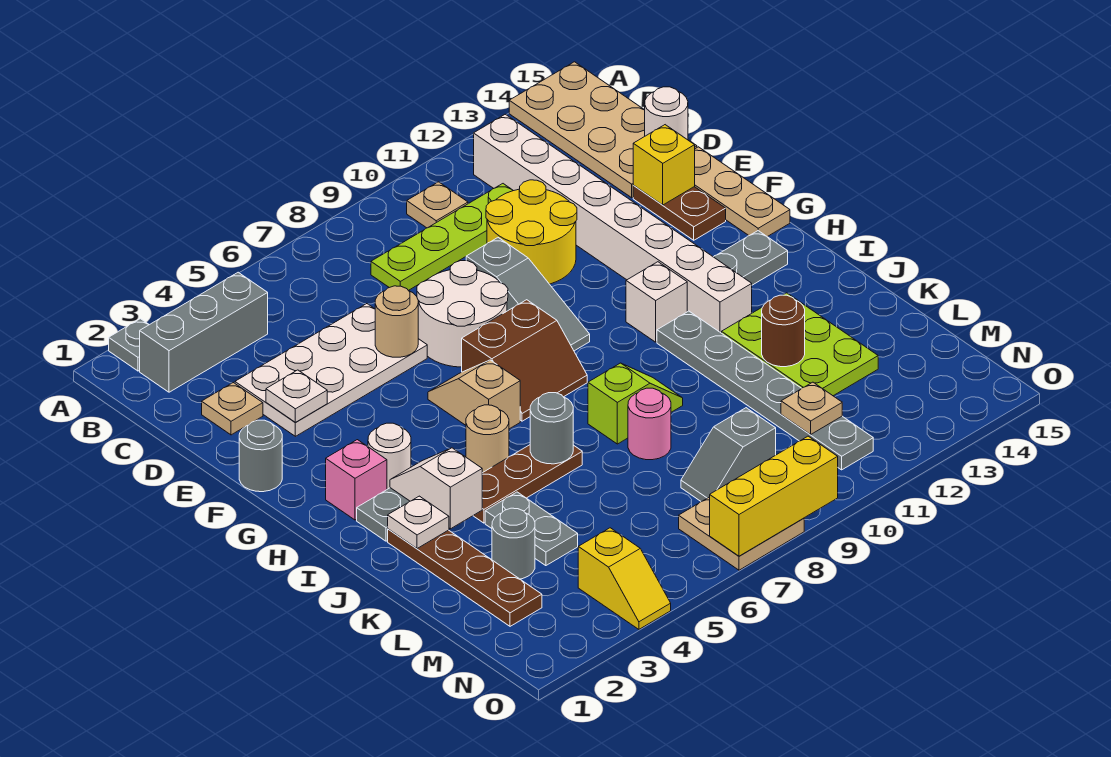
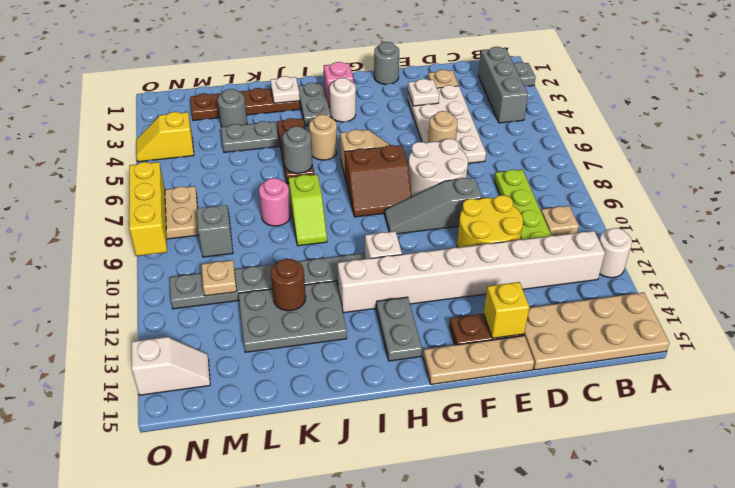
white round brick D15 level 2 -> white round brick A12 level 1
brown slope G7:H8 level 1 top G -> brown slope G7:H8 level 1 top 7
white slope I3:J3 level 2 top J -> white slope N14:O14 level 1 top O
lime plate J12:L13 level 1 -> grey plate J12:L13 level 1

